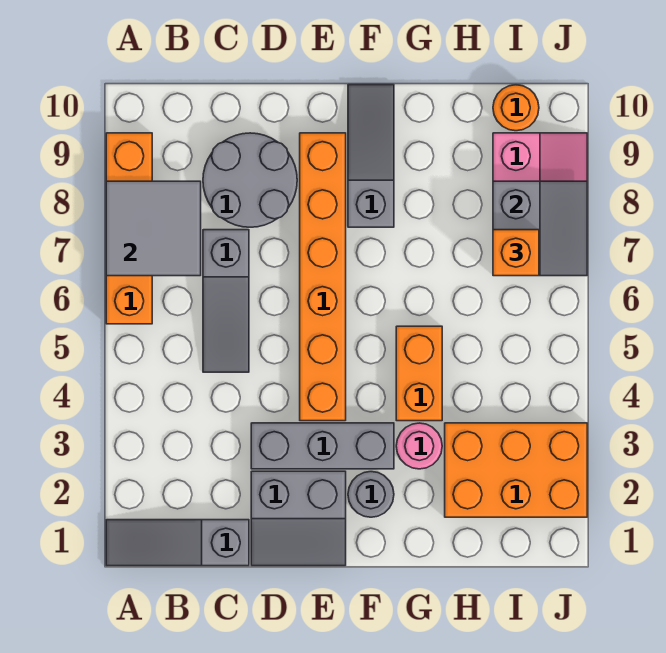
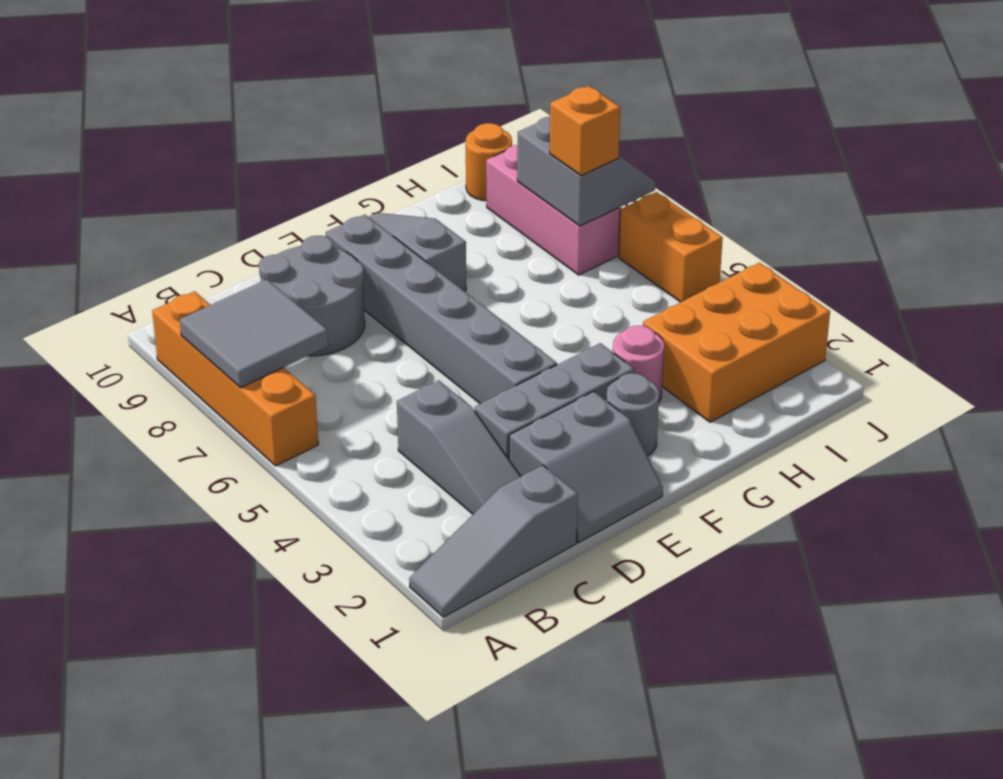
grey slope C5:C7 level 1 top 7 -> grey slope C2:C4 level 1 top 4
orange brick E4:E9 level 1 -> grey brick E4:E9 level 1
orange brick G4:G5 level 1 -> orange brick J5:J6 level 1

